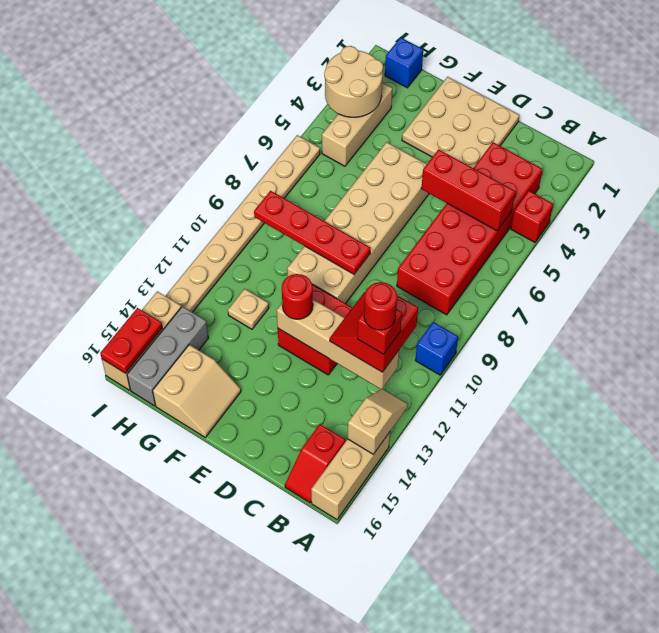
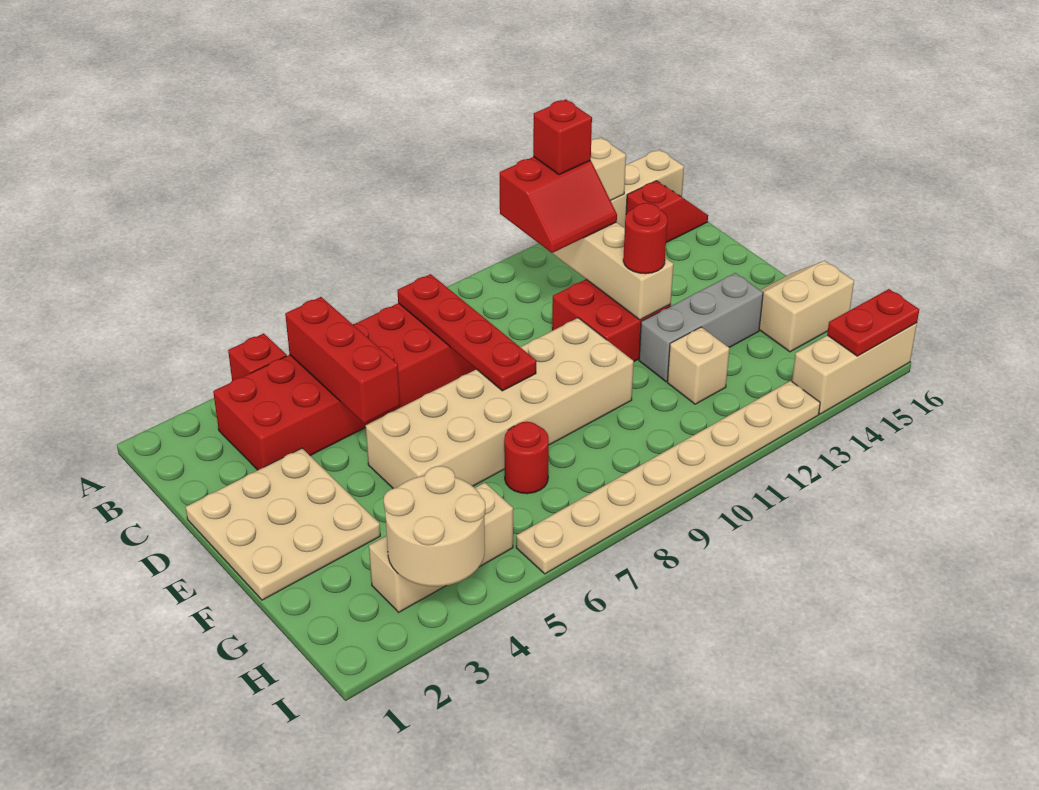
blue brick A10 level 1 -> none
red round brick B12 level 5 -> red round brick G7 level 1
red plate E9:H9 level 2 -> red plate B8:E8 level 2
tan plate G12 level 1 -> tan brick G12 level 1
blue brick H1 level 1 -> none
grey brick H14:H16 level 1 -> grey brick F12:F14 level 1

